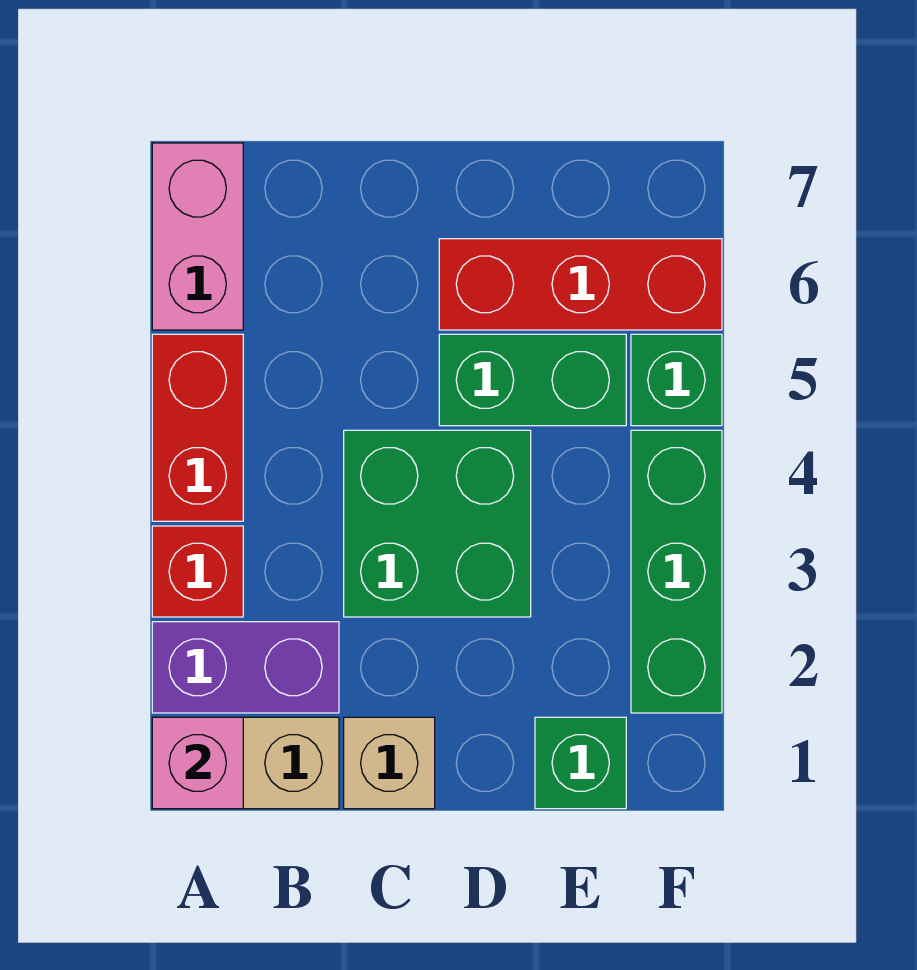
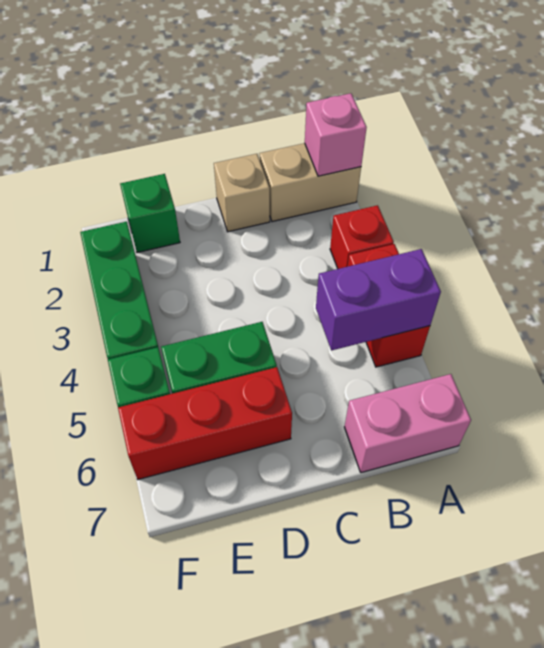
purple brick A2:B2 level 1 -> purple brick A5:B5 level 2
pink brick A6:A7 level 1 -> pink brick A7:B7 level 1
green brick C3:D4 level 1 -> none

